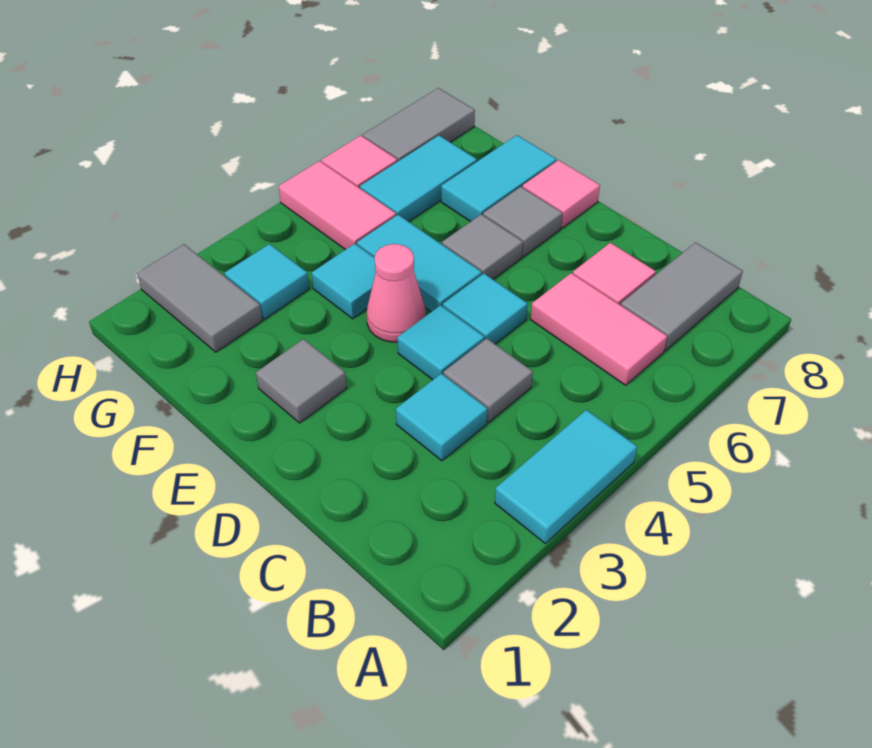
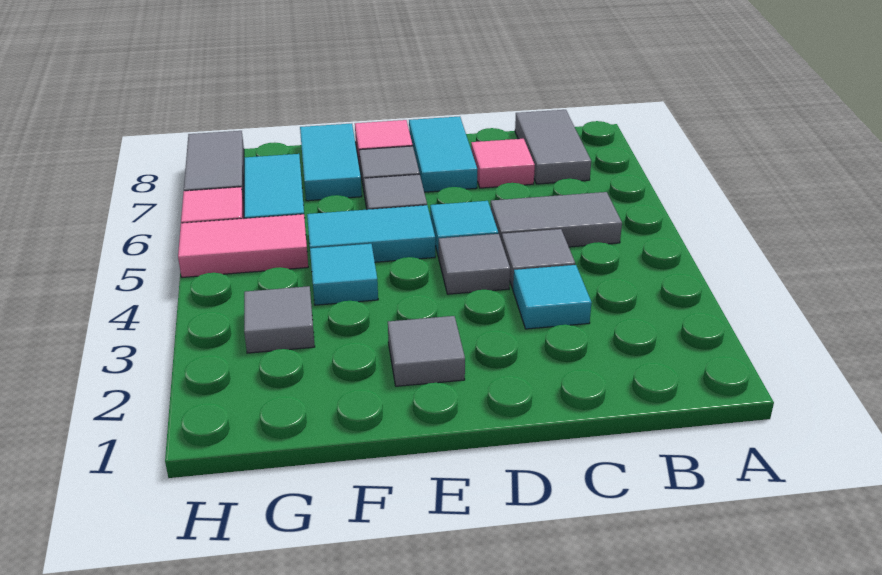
cyan tile A3:A4 level 1 -> cyan tile D7:D8 level 1
pink tile B6:C6 level 1 -> none
cyan tile D4 level 1 -> grey tile D4 level 1
pink cone E4 level 1 -> none
grey tile G2:H2 level 1 -> grey tile B5:C5 level 1
cyan tile G3 level 1 -> grey tile G3 level 1

